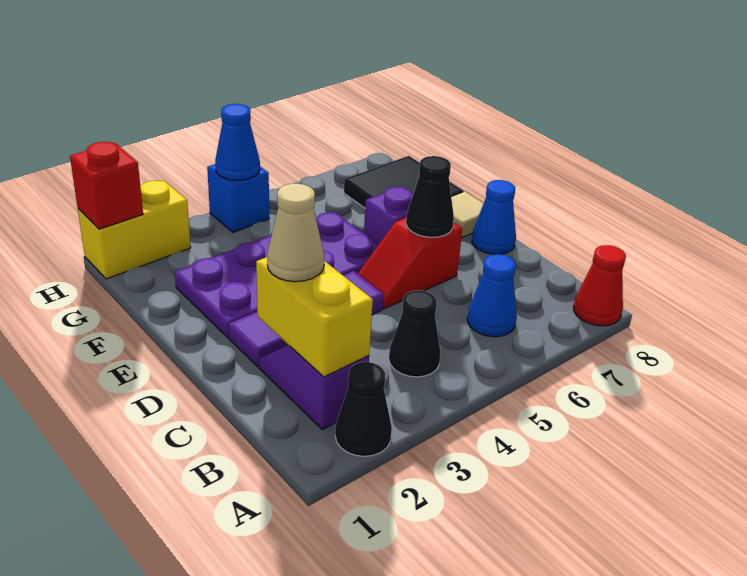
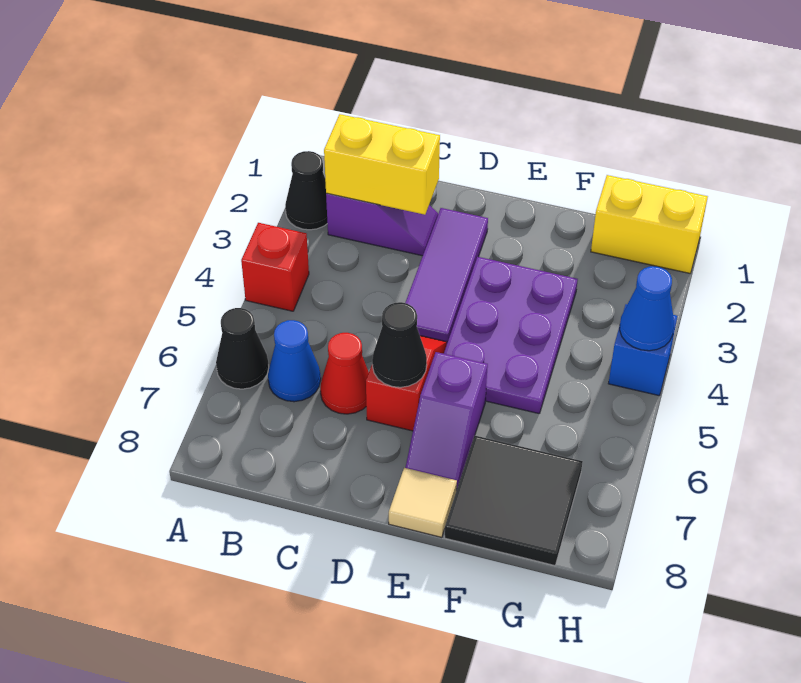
red cone A8 level 1 -> red cone C6 level 1
black cone B4 level 1 -> black cone A6 level 1
tan cone C2 level 3 -> none
blue cone D8 level 1 -> none
purple plate E2:F5 level 1 -> purple plate E3:F5 level 1
yellow brick H1:H2 level 1 -> yellow brick G1:H1 level 1
red brick H1 level 2 -> red brick A4 level 1

